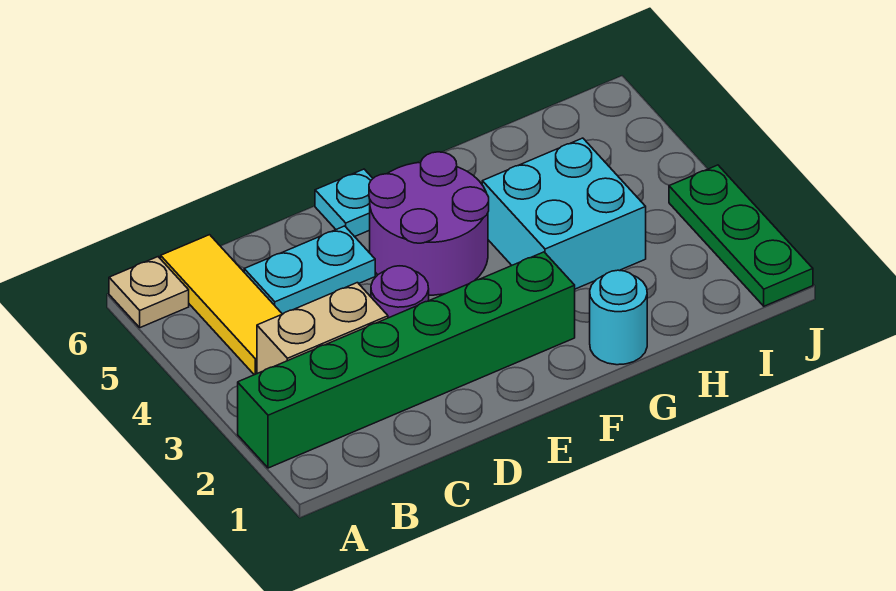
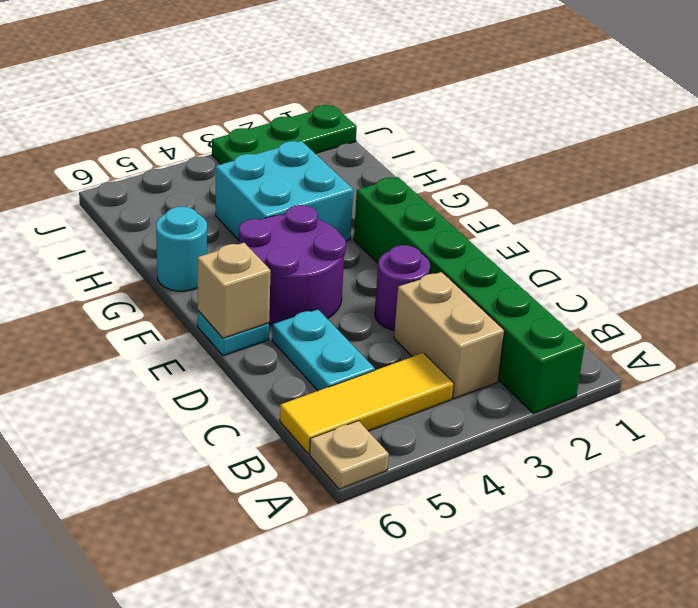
none -> tan brick E6 level 2
cyan round brick G1 level 1 -> cyan round brick G6 level 1

